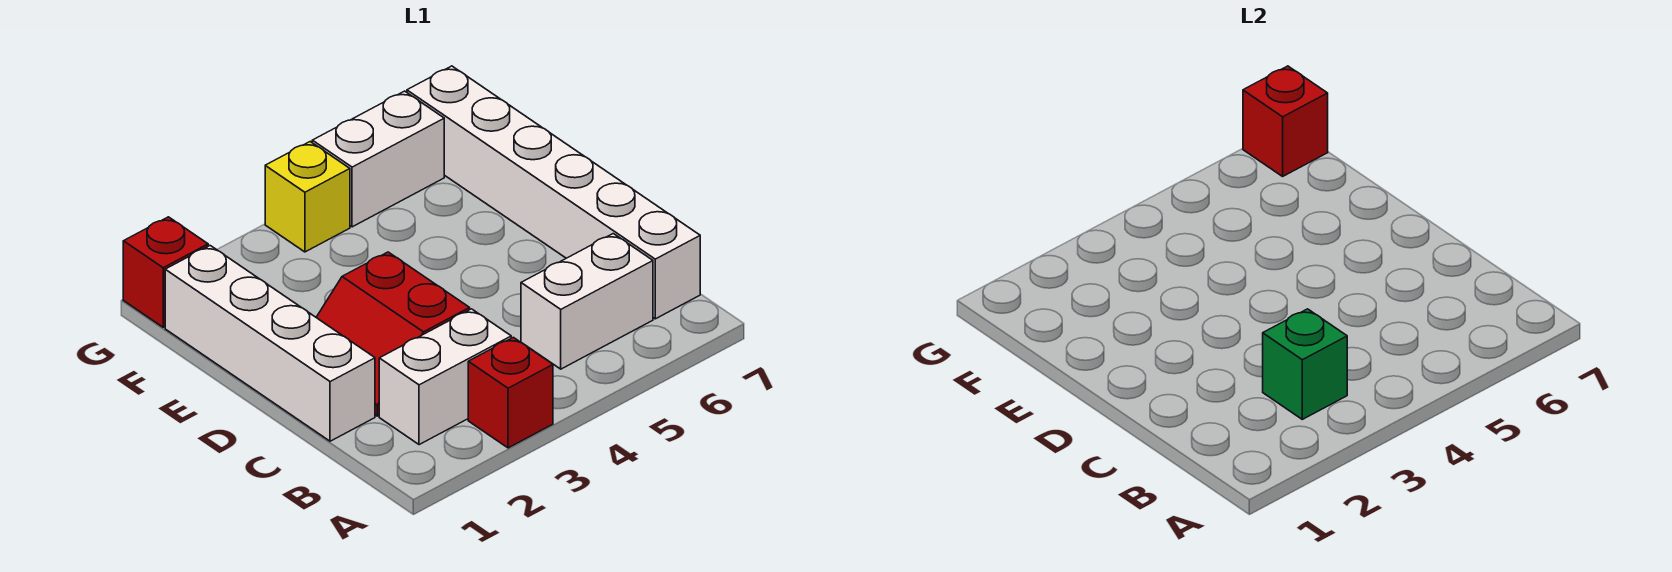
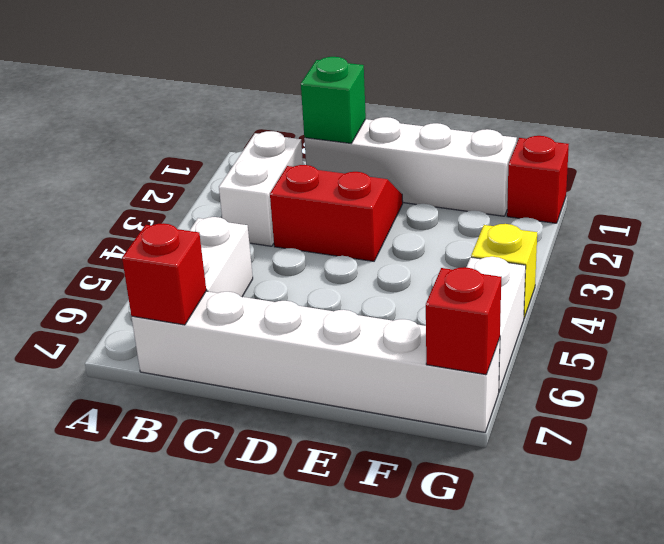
red brick A3 level 1 -> red brick B7 level 2
green brick B3 level 2 -> green brick C1 level 2

